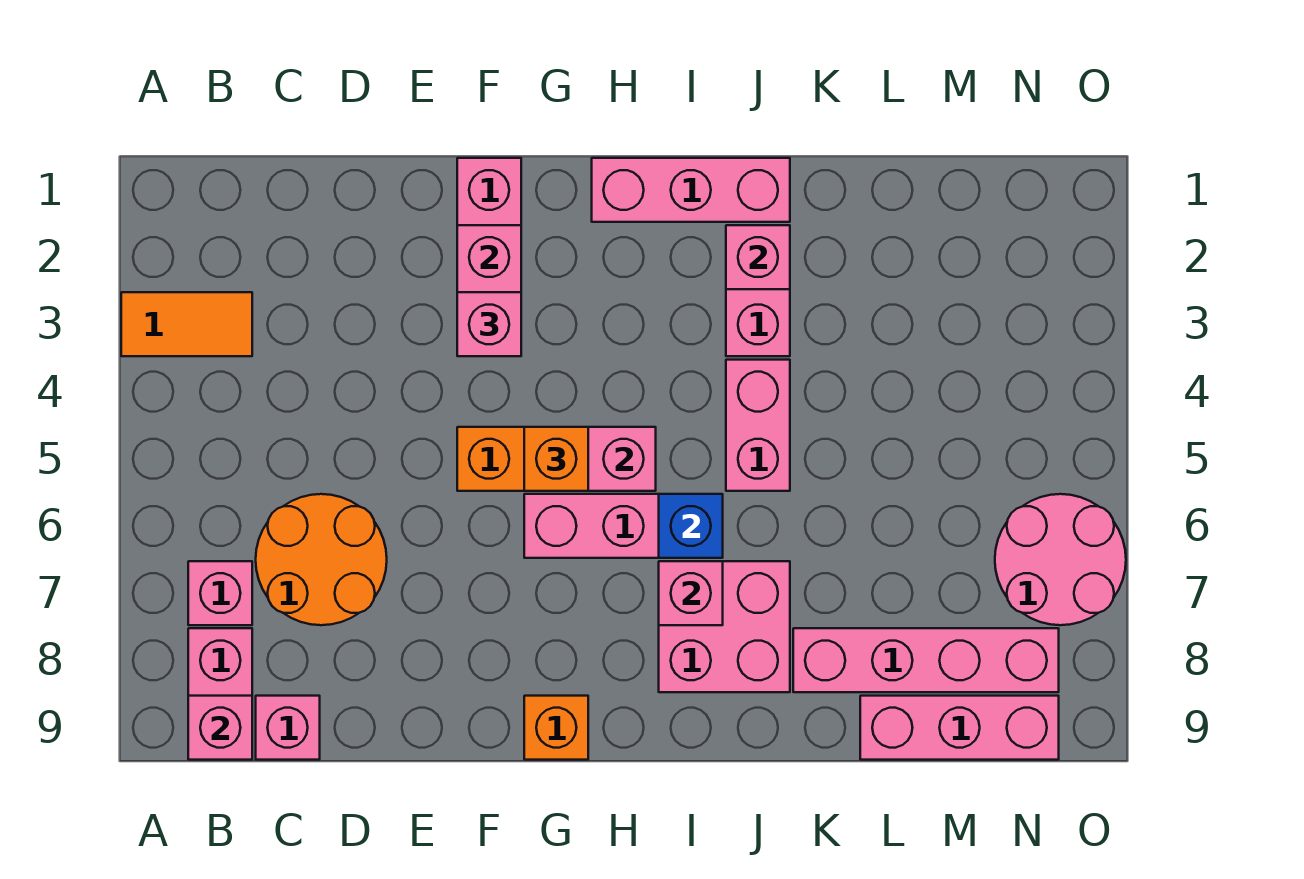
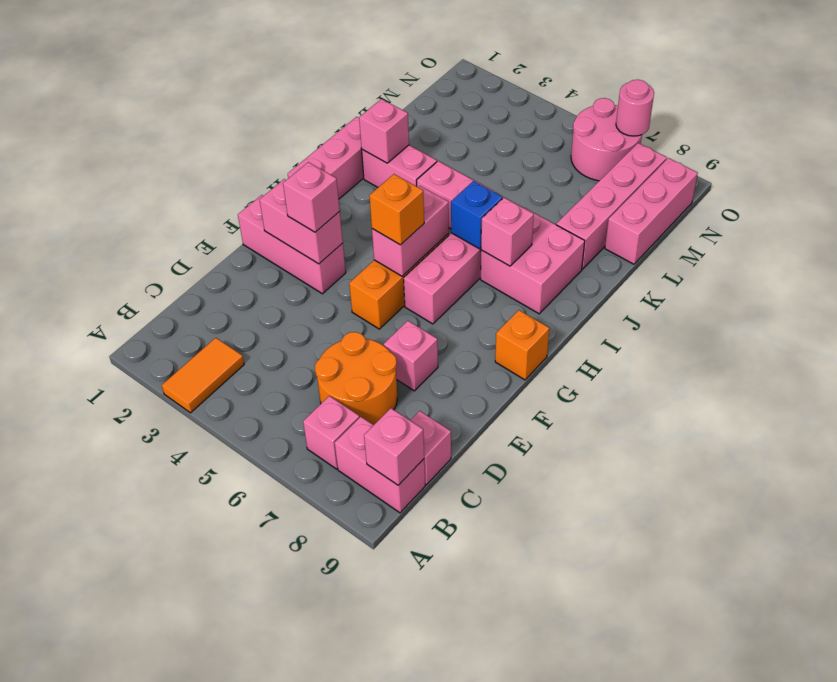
none -> pink brick E7 level 1
none -> pink round brick O7 level 2

